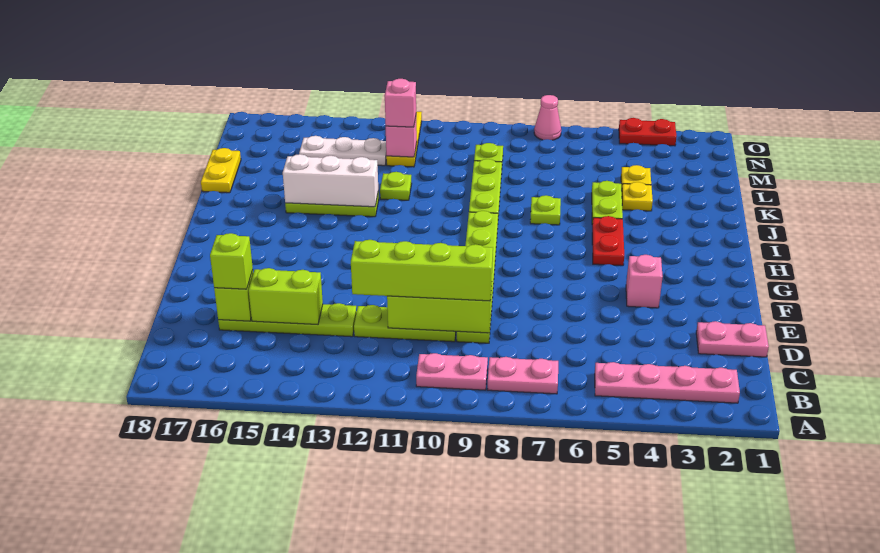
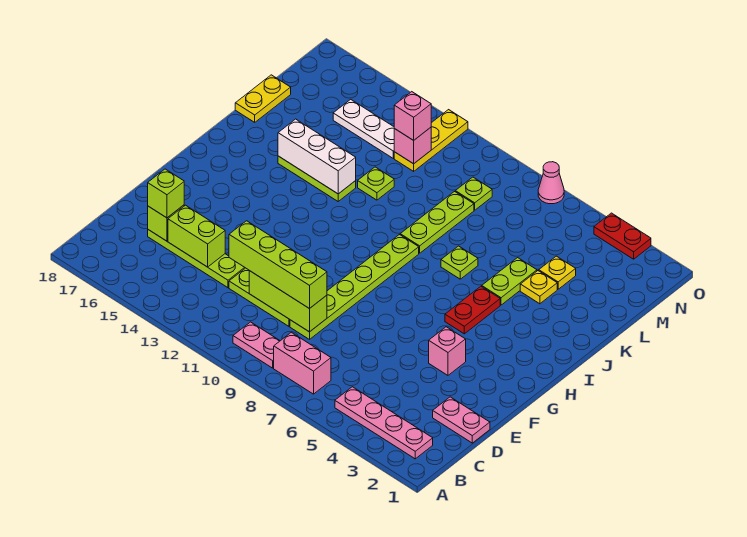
pink plate B7:B8 level 1 -> pink brick B7:B8 level 1

